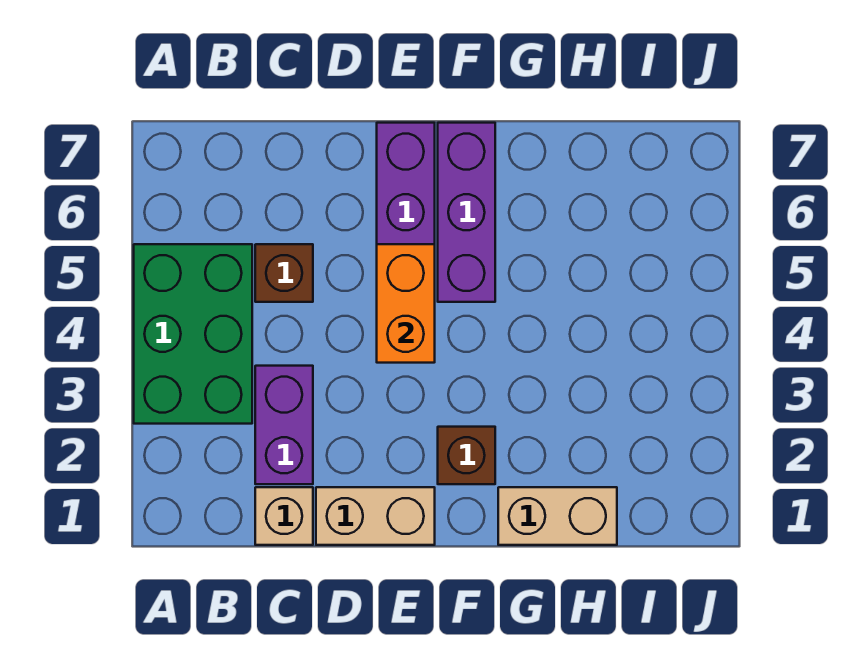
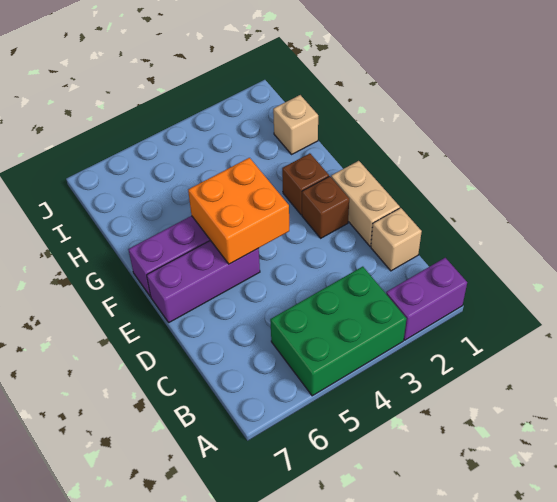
purple brick C2:C3 level 1 -> purple brick A1:A2 level 1
brown brick C5 level 1 -> brown brick E2 level 1
orange brick E4:E5 level 2 -> orange brick E4:F5 level 2
tan brick G1:H1 level 1 -> tan brick H1 level 1

